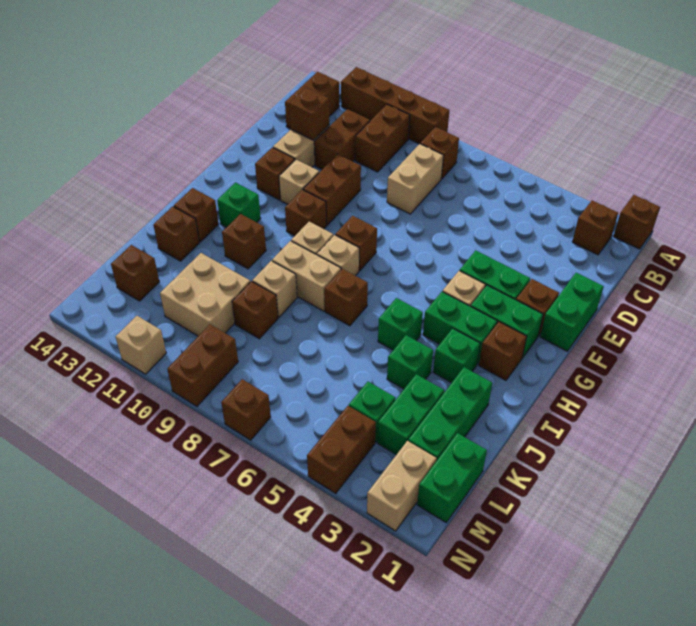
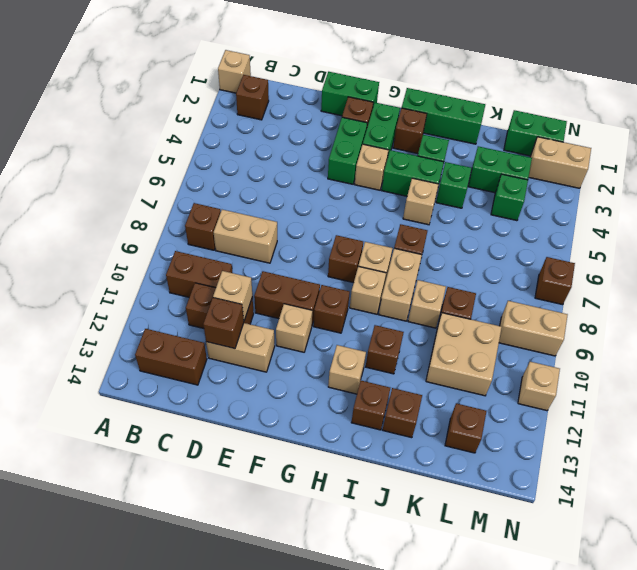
brown brick A1 level 1 -> tan brick A1 level 1
brown brick A9:A12 level 1 -> none
none -> tan brick D11 level 2
brown brick F12 level 1 -> none
green brick H3:H4 level 1 -> green brick H4:I4 level 1
green brick H12 level 1 -> tan brick H12 level 1
green brick I5 level 1 -> tan brick I5 level 1
green brick J2:L2 level 1 -> green brick H1:J1 level 1
brown brick M4:N4 level 1 -> none
brown brick M9:N9 level 1 -> tan brick M9:N9 level 1

